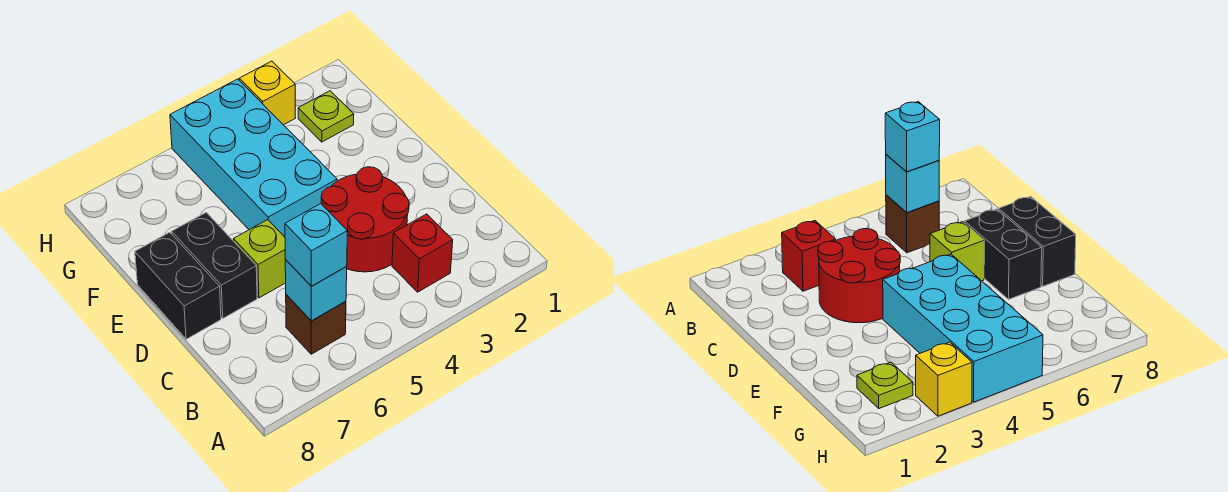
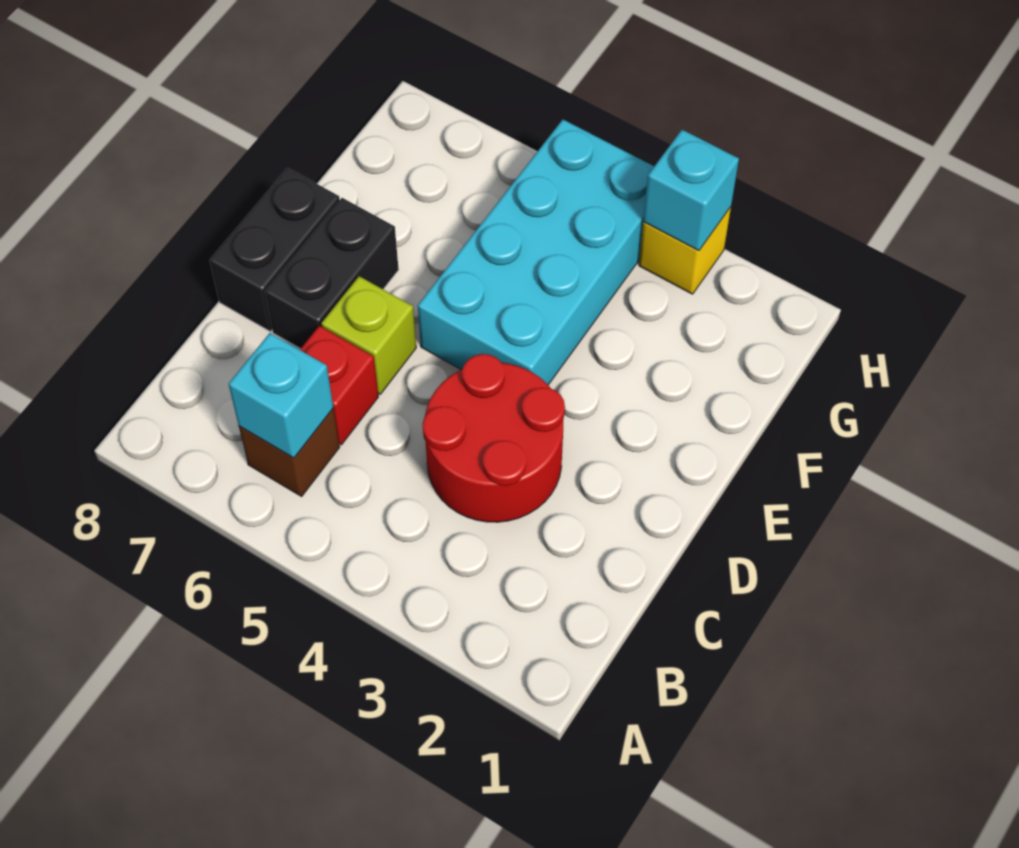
red brick B3 level 1 -> red brick C6 level 1
cyan brick B6 level 3 -> cyan brick H3 level 2
lime plate G2 level 1 -> none

